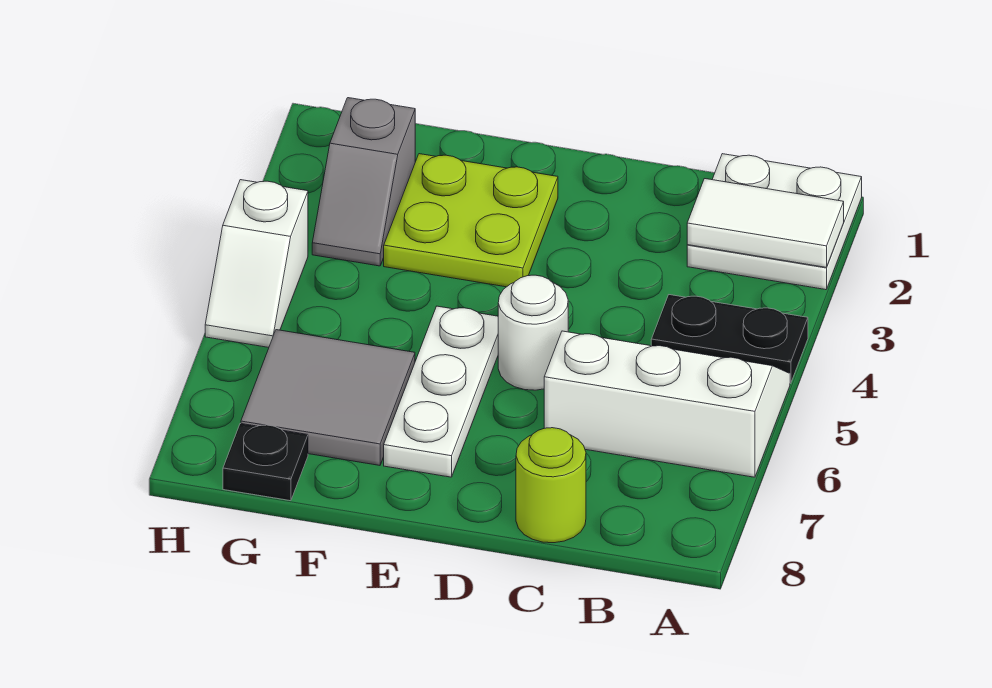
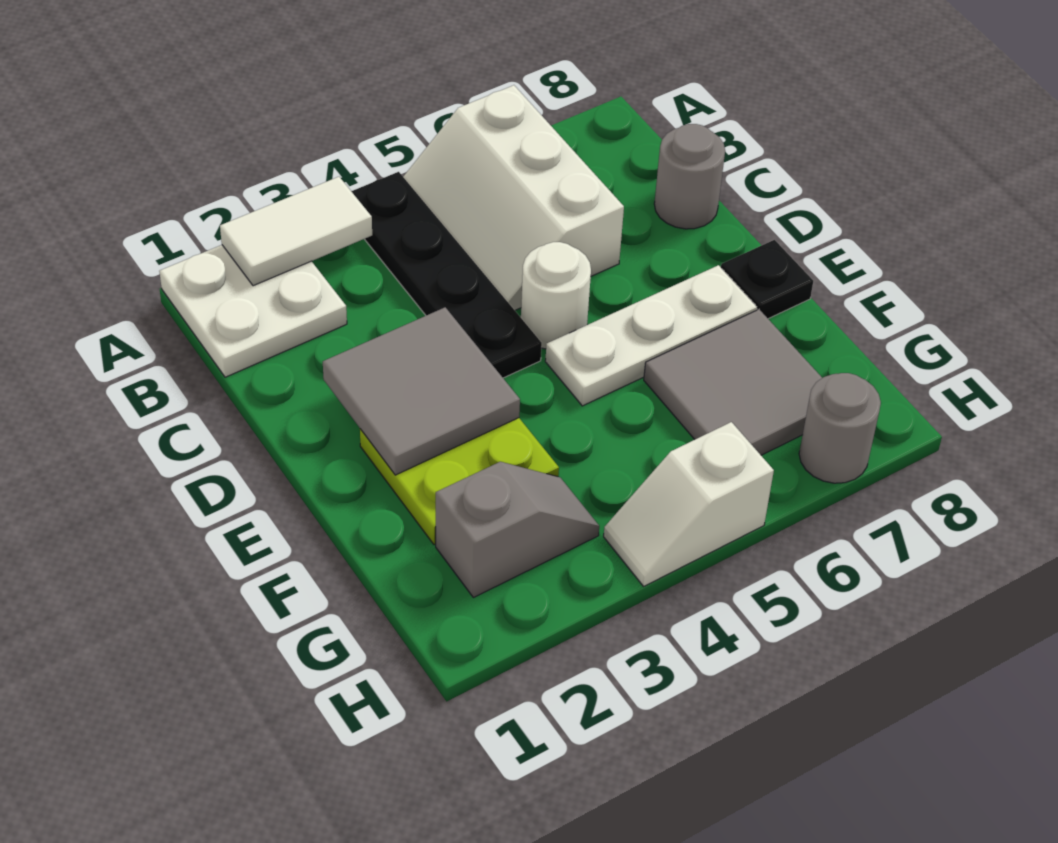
white tile A2:B2 level 2 -> white tile A2:A3 level 2
black plate A4:B4 level 1 -> black plate A4:D4 level 1
lime round brick C8 level 1 -> grey round brick C8 level 1
none -> grey tile D2:E3 level 2
black plate G8 level 1 -> black plate E8 level 1
white slope H4:H5 level 1 top 4 -> white slope H4:H5 level 1 top 5
none -> grey round brick H7 level 1

